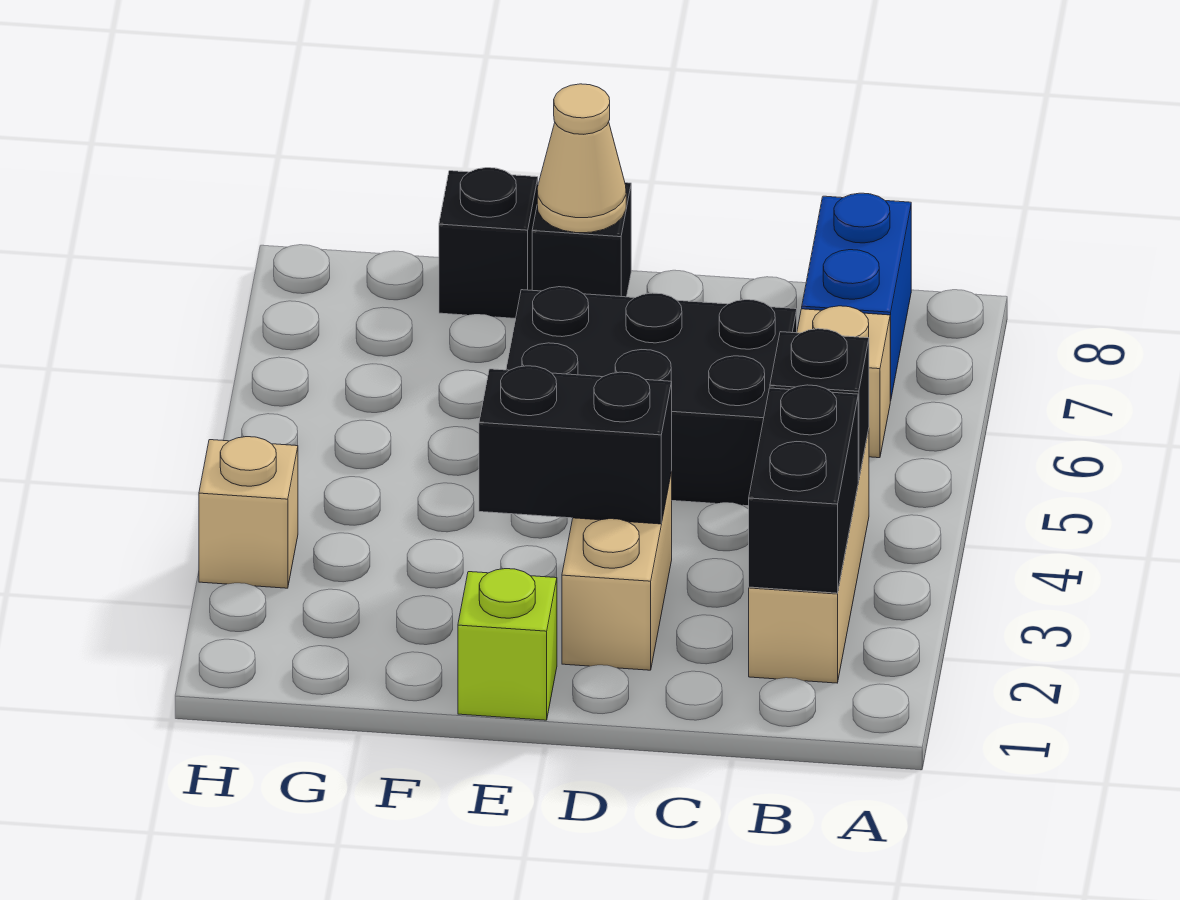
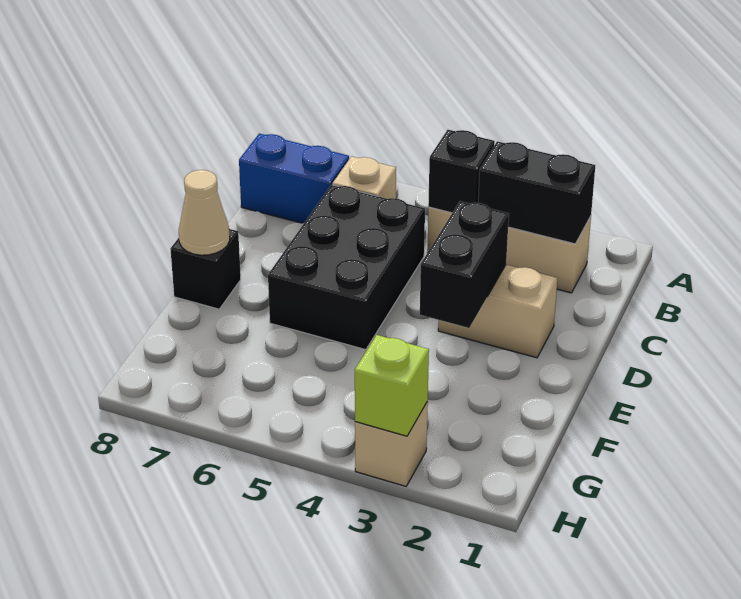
lime brick E1 level 1 -> lime brick H3 level 2
black brick F8 level 1 -> none

